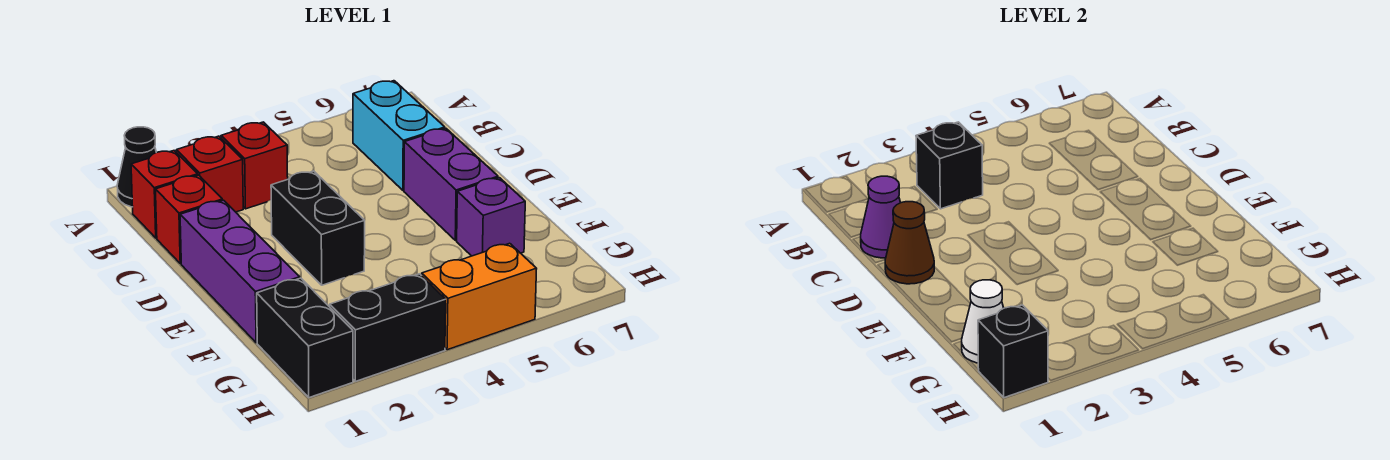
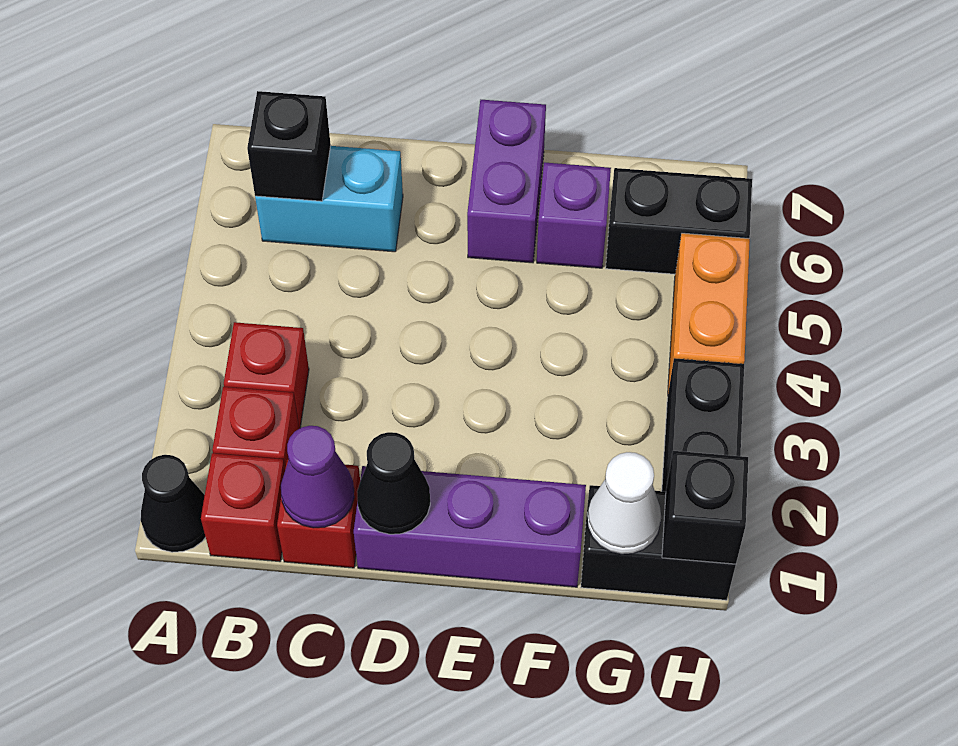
black brick B3 level 2 -> black brick B6 level 2
brown cone D1 level 2 -> black cone D1 level 2
black brick D3:E3 level 1 -> black brick G6:H6 level 1
purple brick D6:E6 level 1 -> purple brick E6:E7 level 1

